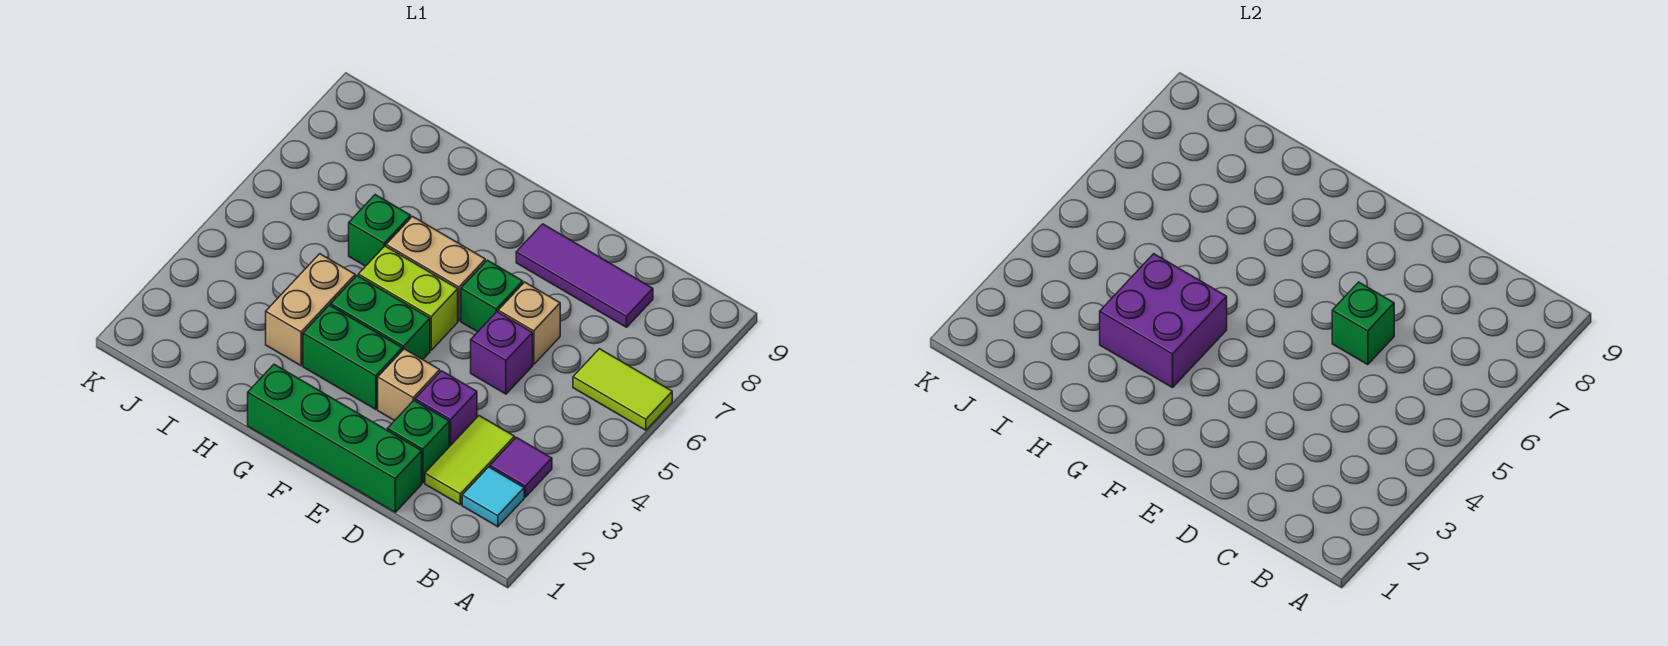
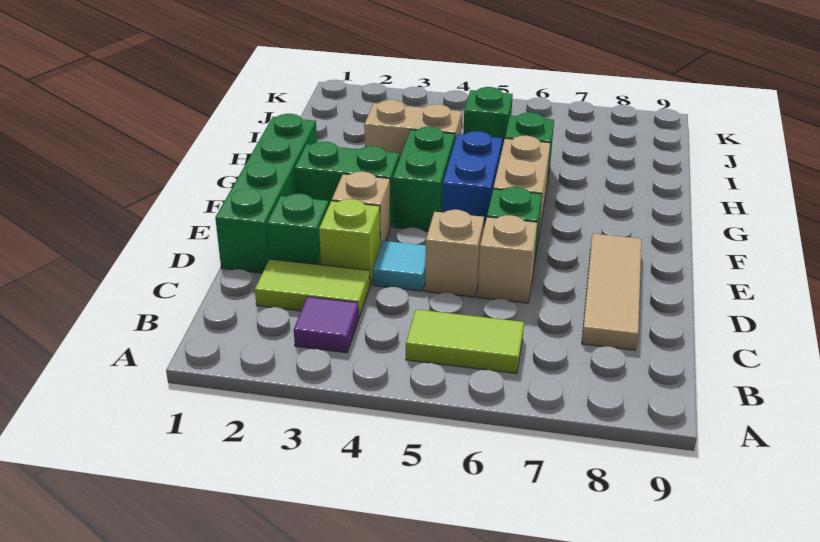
lime tile A6:B6 level 1 -> lime tile B5:B6 level 1
cyan tile B2 level 1 -> cyan tile D4 level 1
purple tile C8:E8 level 1 -> tan tile C8:E8 level 1
purple brick D3 level 1 -> lime brick D3 level 1
purple brick D5 level 1 -> tan brick D5 level 1
green brick D6 level 2 -> green brick I5 level 1
green brick F3:G3 level 1 -> green brick F2:F3 level 1
lime brick F5:G5 level 1 -> blue brick F5:G5 level 1
purple brick G3:H4 level 2 -> none

